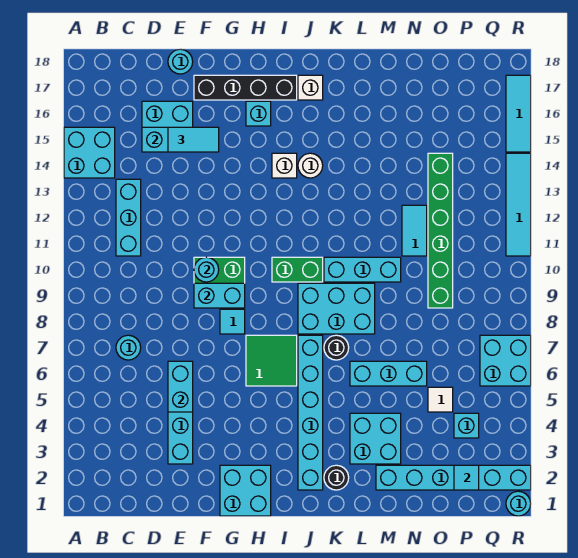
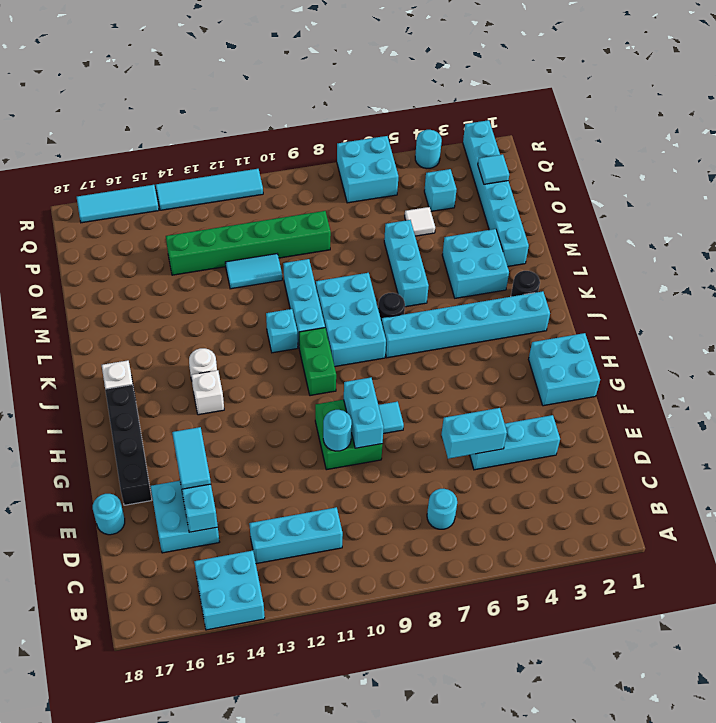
green tile H6:I7 level 1 -> none
cyan brick H16 level 1 -> cyan brick K11 level 1
cyan round brick R1 level 1 -> cyan round brick R4 level 1

